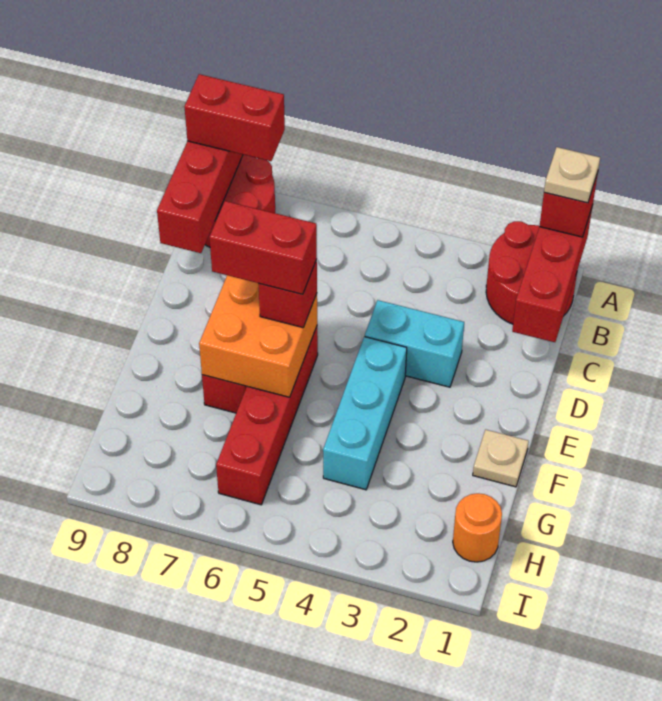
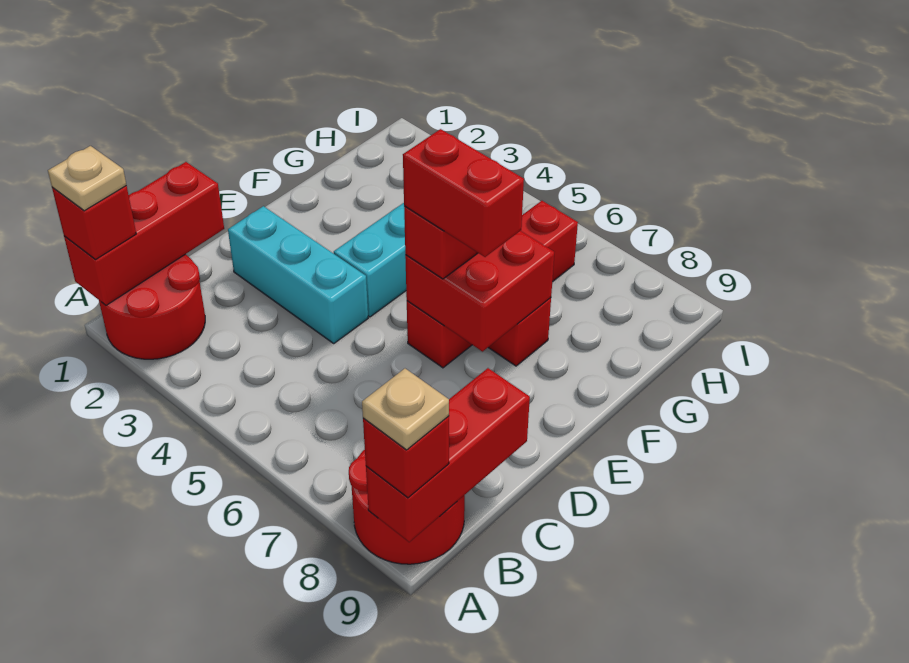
red brick A8:A9 level 3 -> red brick A9 level 3
cyan brick D3:D4 level 1 -> cyan brick D2:D4 level 1
orange brick E6:F7 level 2 -> red brick E6:F7 level 2
tan plate F1 level 1 -> tan plate A9 level 4
orange round brick H1 level 1 -> none

